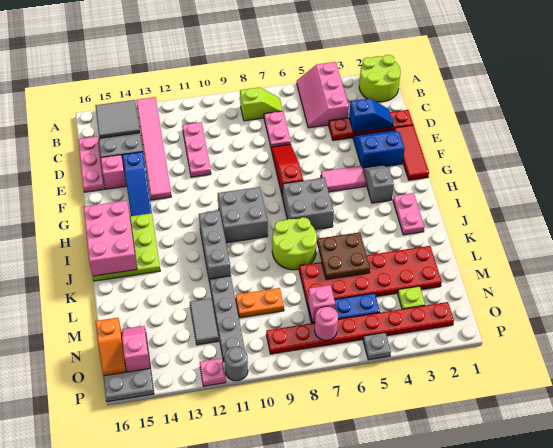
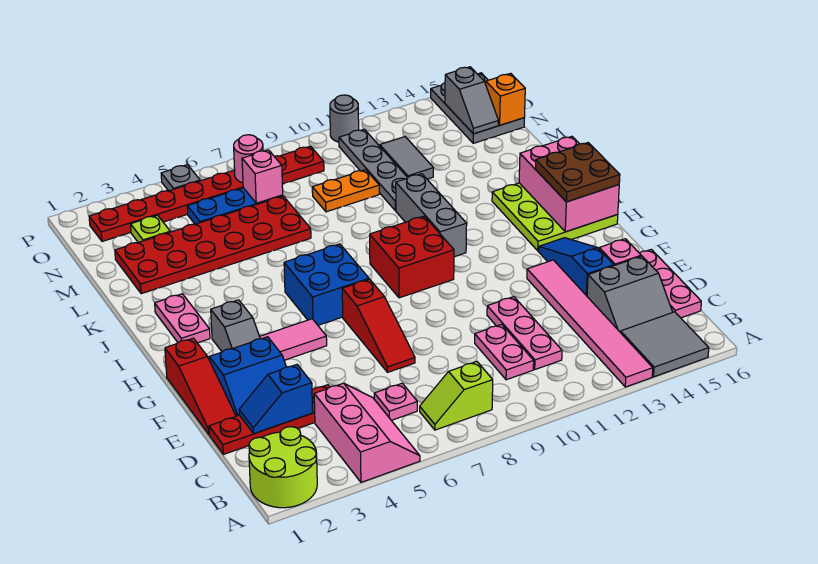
pink plate C7:D7 level 1 -> pink plate C10:D10 level 1
red tile E1:G1 level 1 -> red slope E1:G1 level 1 top G
grey brick H6:I7 level 1 -> blue brick H6:I7 level 1
grey brick H9:I10 level 1 -> red brick H9:I10 level 1
lime round brick J7:K8 level 1 -> none
brown plate K5:L6 level 2 -> brown plate H15:I16 level 3
pink slope N15:O15 level 2 top O -> grey slope N15:O15 level 2 top O
pink plate P12 level 1 -> pink plate C6 level 1

